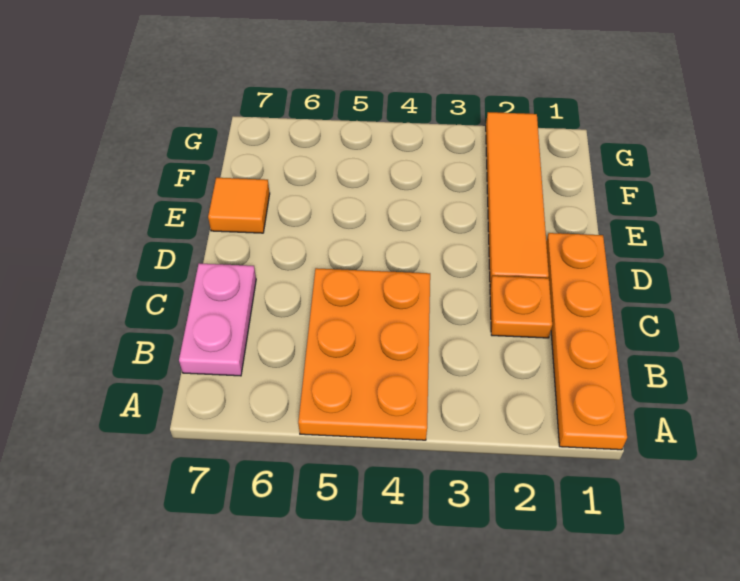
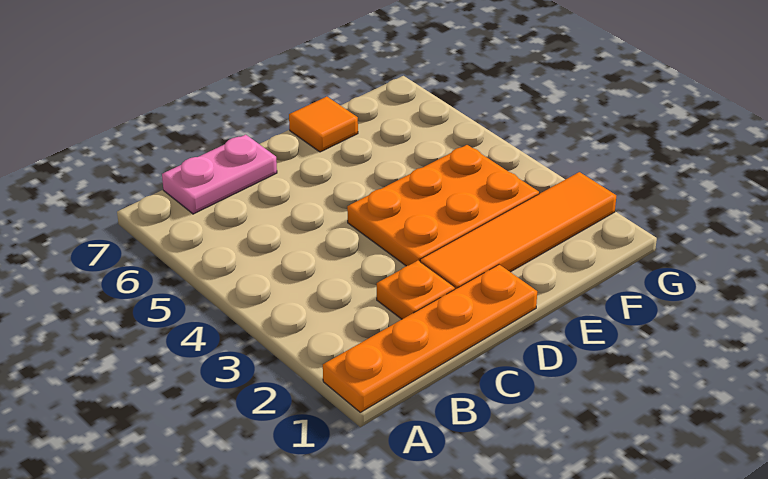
orange plate A4:C5 level 1 -> orange plate D3:F4 level 1

